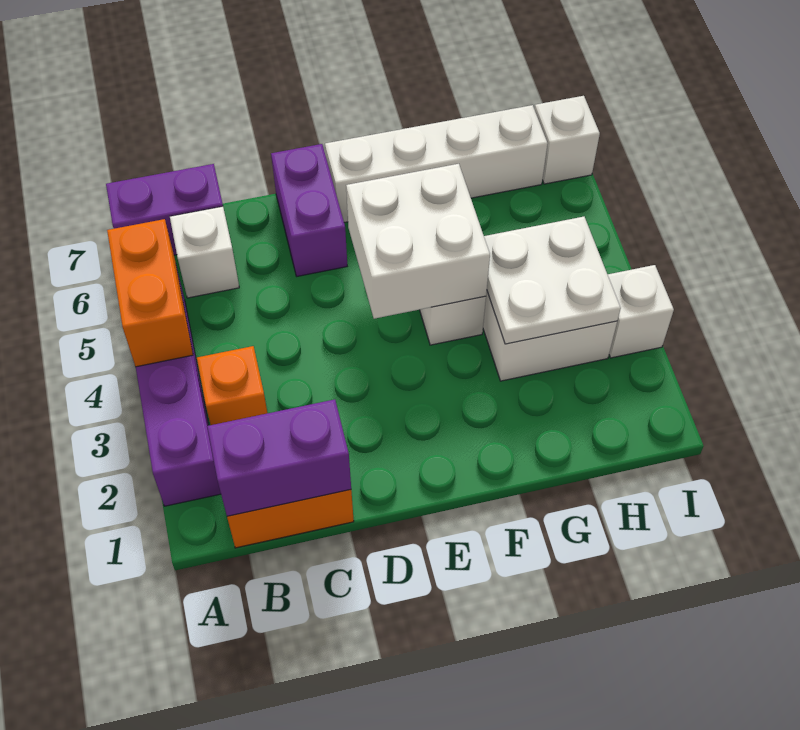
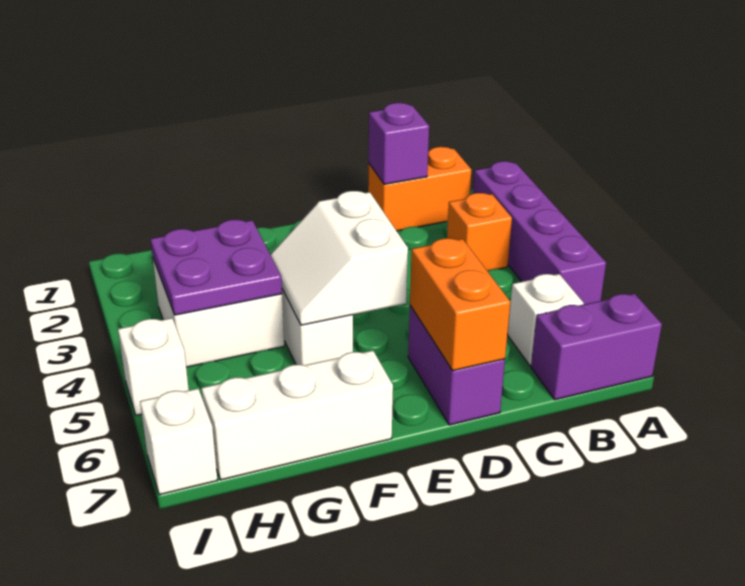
orange brick A4:A5 level 2 -> orange brick D6:D7 level 2
purple brick B1:C1 level 2 -> purple brick C1 level 2
white brick E4:F5 level 2 -> white slope E4:F5 level 2 top E
white brick E7:H7 level 1 -> white brick F7:H7 level 1
white plate G3:H4 level 2 -> purple plate G3:H4 level 2
white brick I3 level 1 -> white brick I5 level 1

